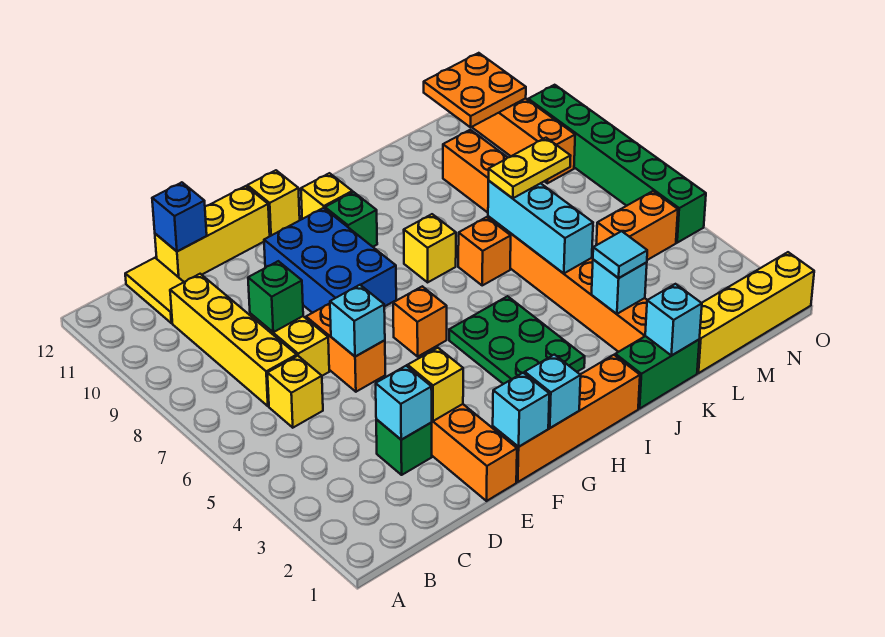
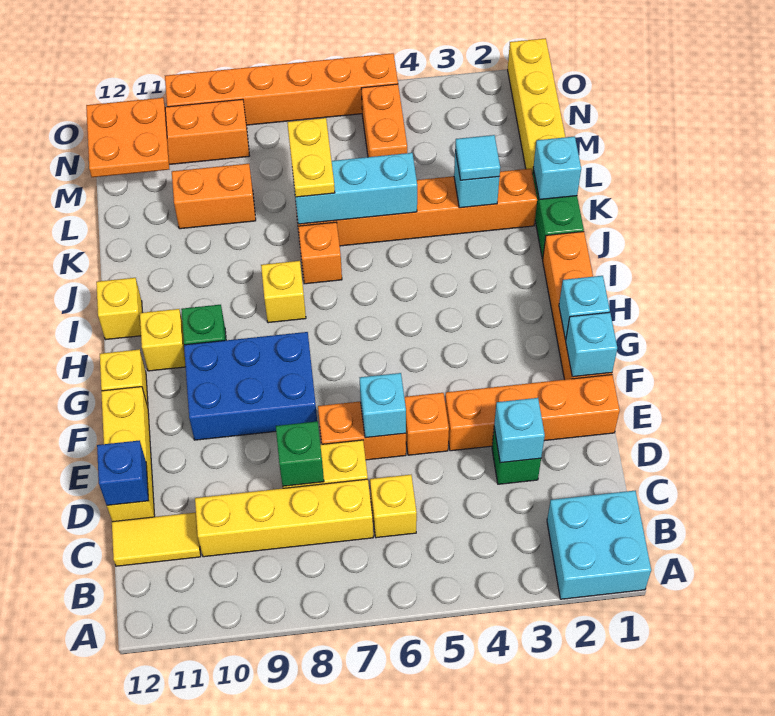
none -> cyan brick A1:B2 level 1
yellow brick E3 level 2 -> yellow brick I12 level 1
orange brick G6 level 1 -> orange brick E5 level 1
green plate H3:I5 level 1 -> none
green brick O5:O10 level 1 -> orange brick O5:O10 level 1

